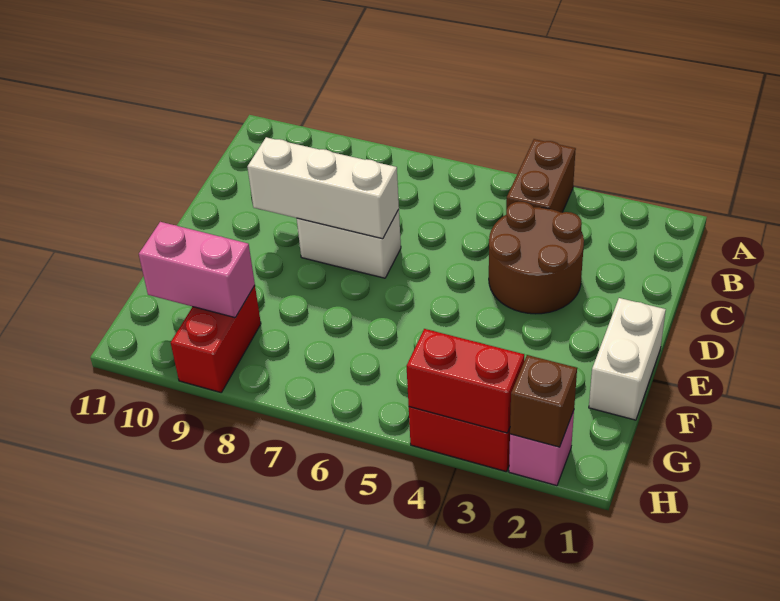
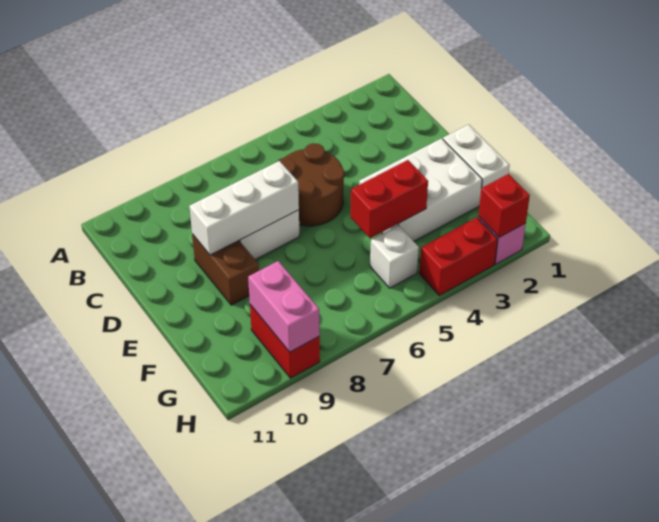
brown brick A4:B4 level 1 -> brown brick D9:E9 level 1
brown round brick C3:D4 level 1 -> brown round brick C5:D6 level 1
none -> white brick E2:F4 level 1
none -> white brick G5 level 1
pink brick G9:G10 level 2 -> pink brick G9:H9 level 2
brown brick H2 level 2 -> red brick H2 level 2
red brick H3:H4 level 2 -> red brick F4:F5 level 2

